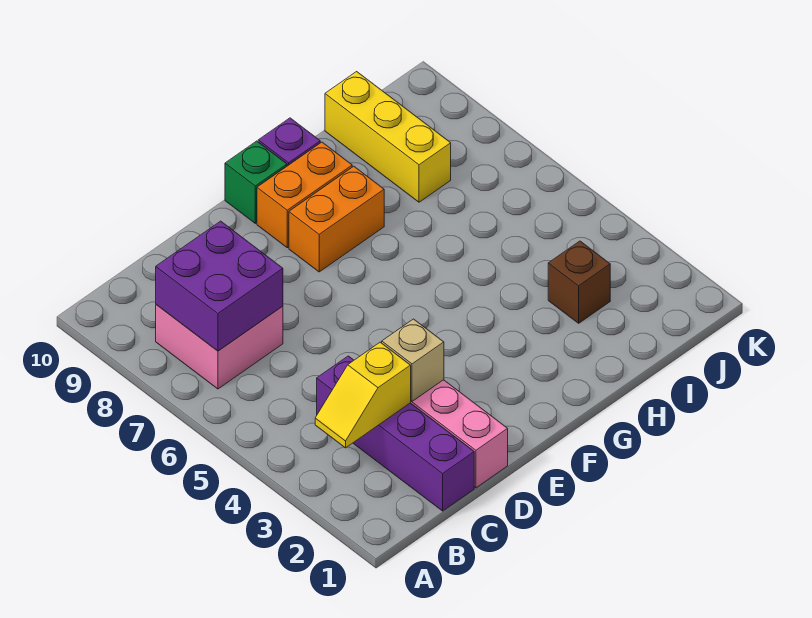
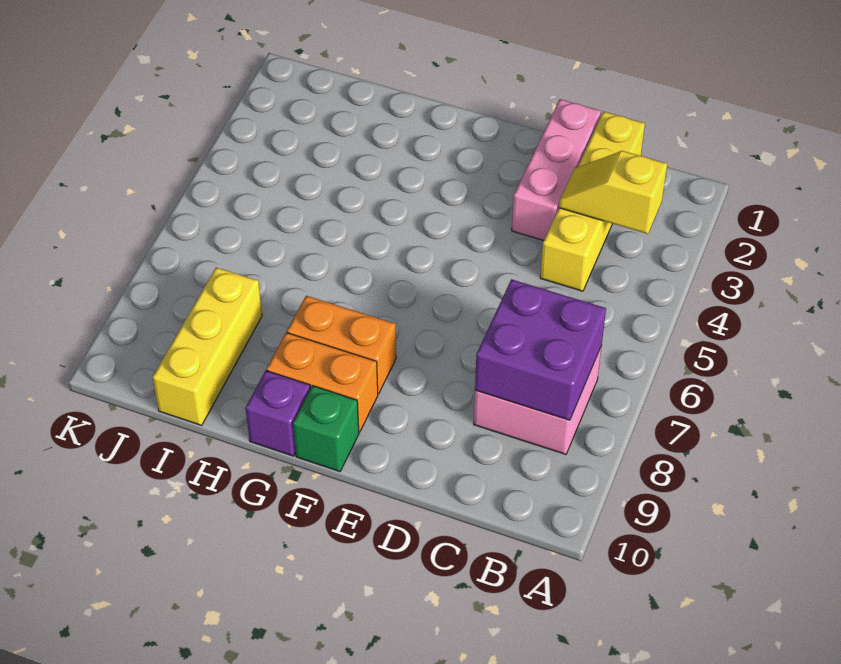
yellow slope B3:C3 level 2 top C -> yellow slope B3:C3 level 2 top B
purple brick C1:C4 level 1 -> yellow brick C1:C4 level 1
tan brick D3 level 2 -> none
brown brick I3 level 1 -> none

